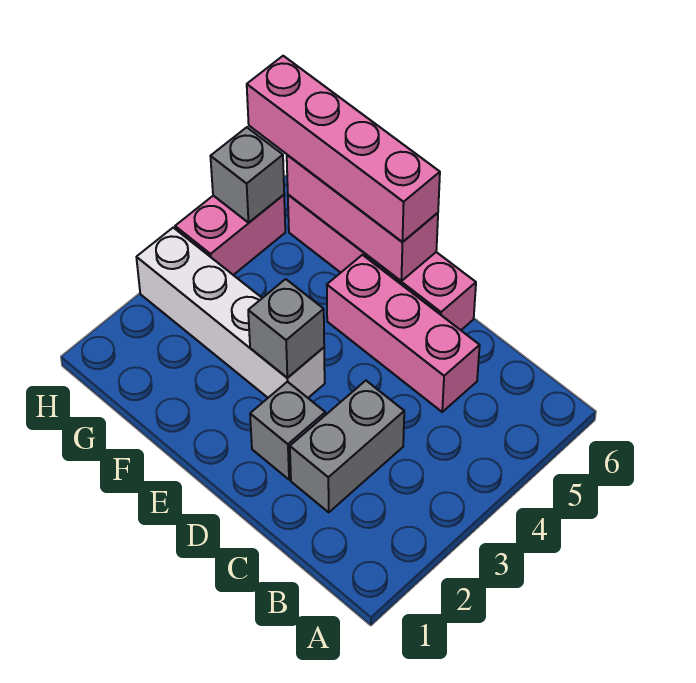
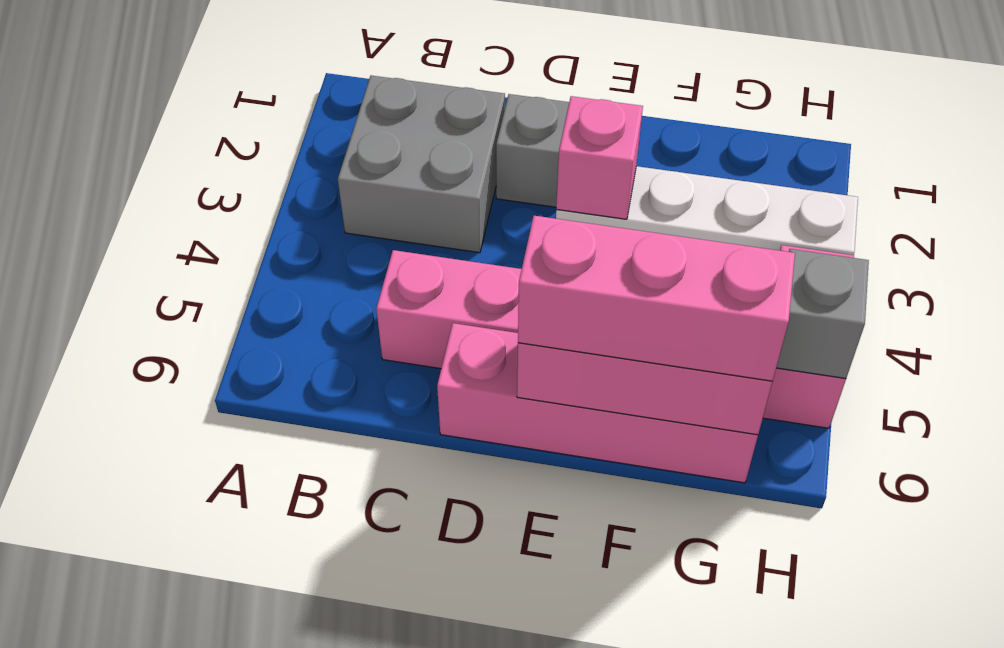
grey brick C2:C3 level 1 -> grey brick B2:C3 level 1
grey brick E3 level 2 -> pink brick E3 level 2
pink brick E6:H6 level 3 -> pink brick E6:G6 level 3

